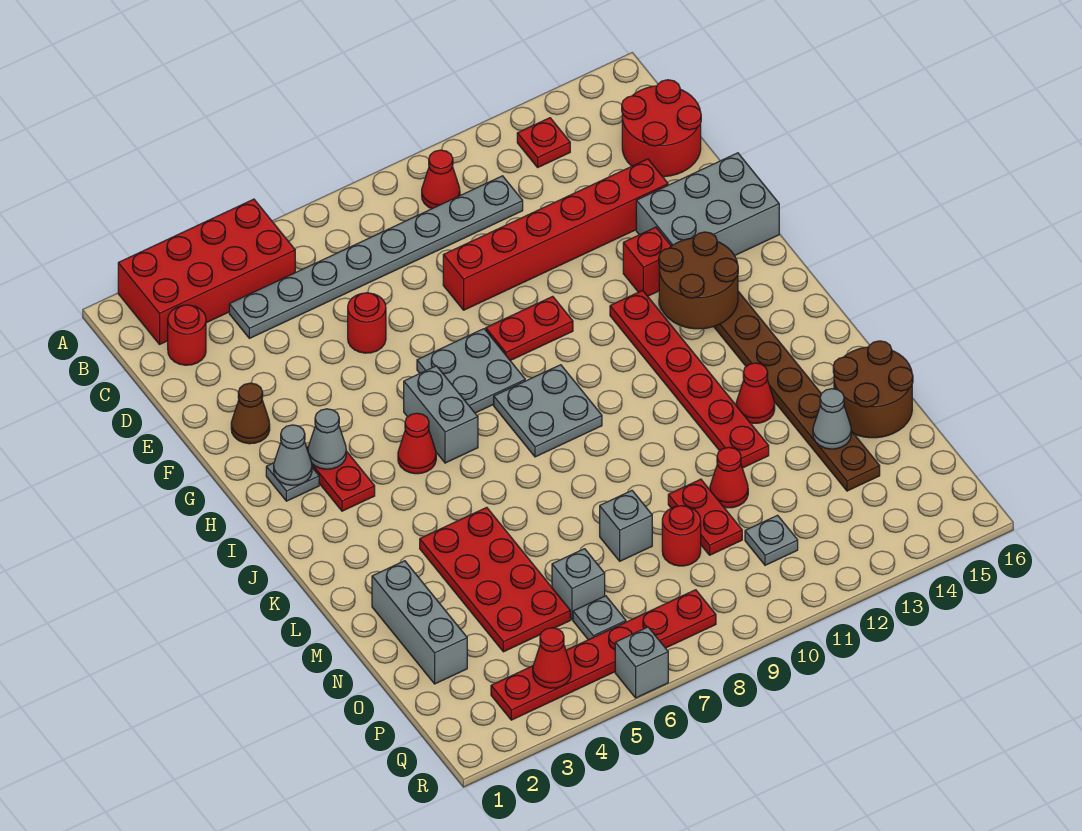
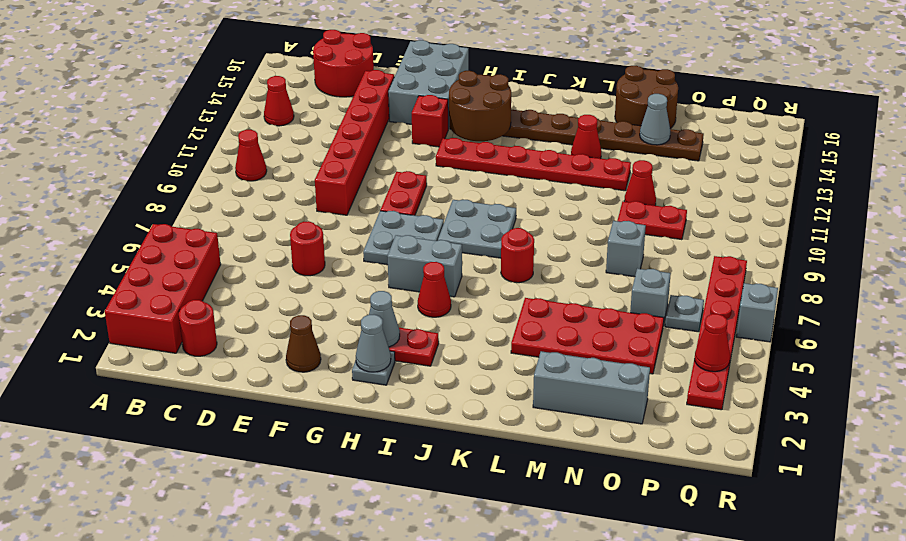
red plate B13 level 1 -> red cone B13 level 1
grey plate C4:C11 level 1 -> none
red round brick O9 level 1 -> red round brick K7 level 1
grey plate P11 level 1 -> none

